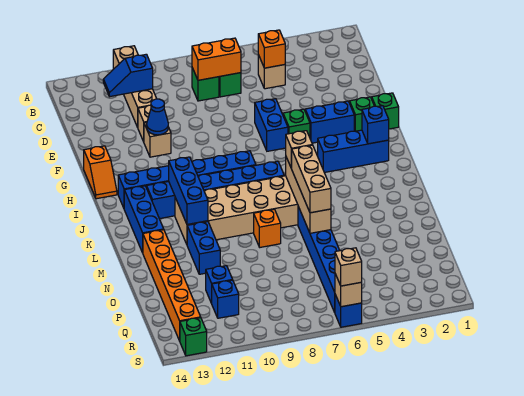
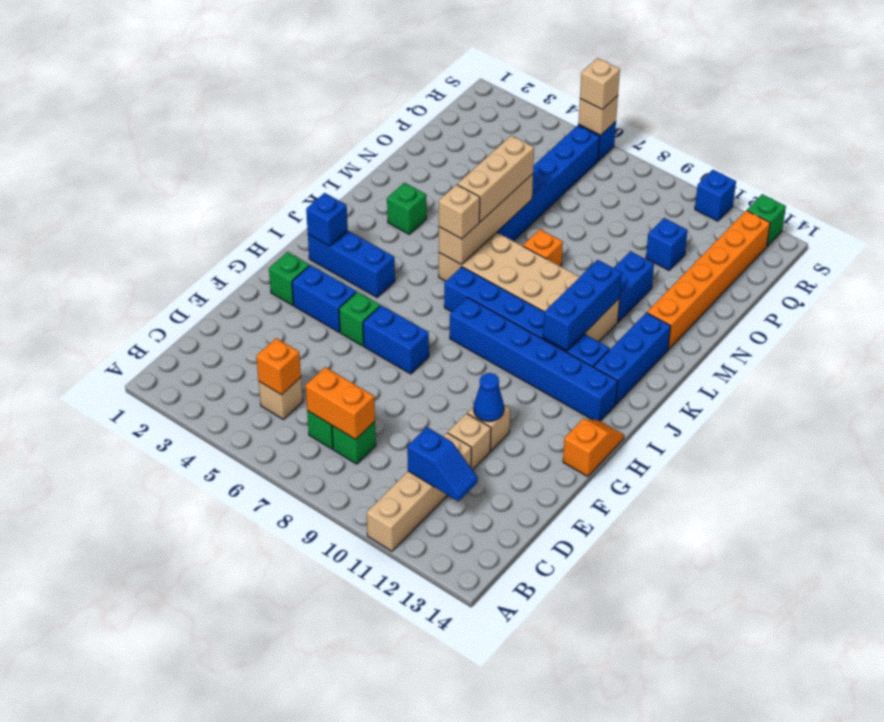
blue brick F6:G6 level 1 -> blue brick G6:G7 level 1
green brick G1 level 1 -> green brick L3 level 1
blue brick Q11 level 1 -> blue brick S11 level 1

